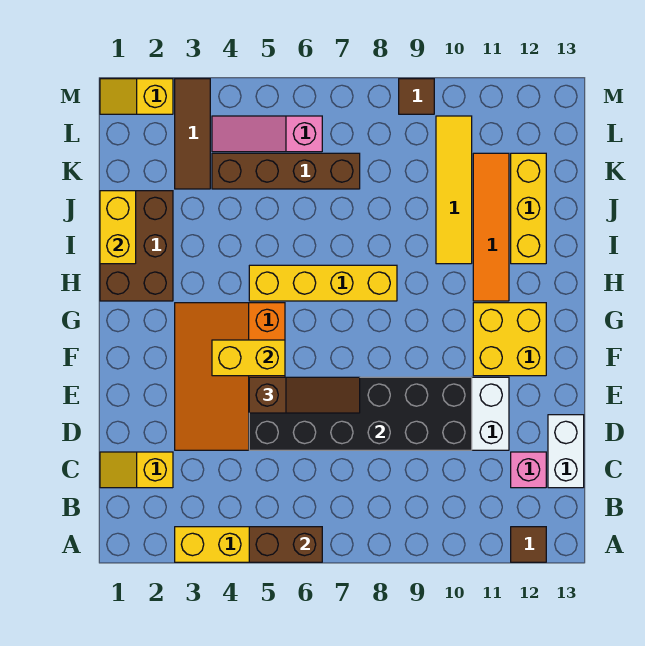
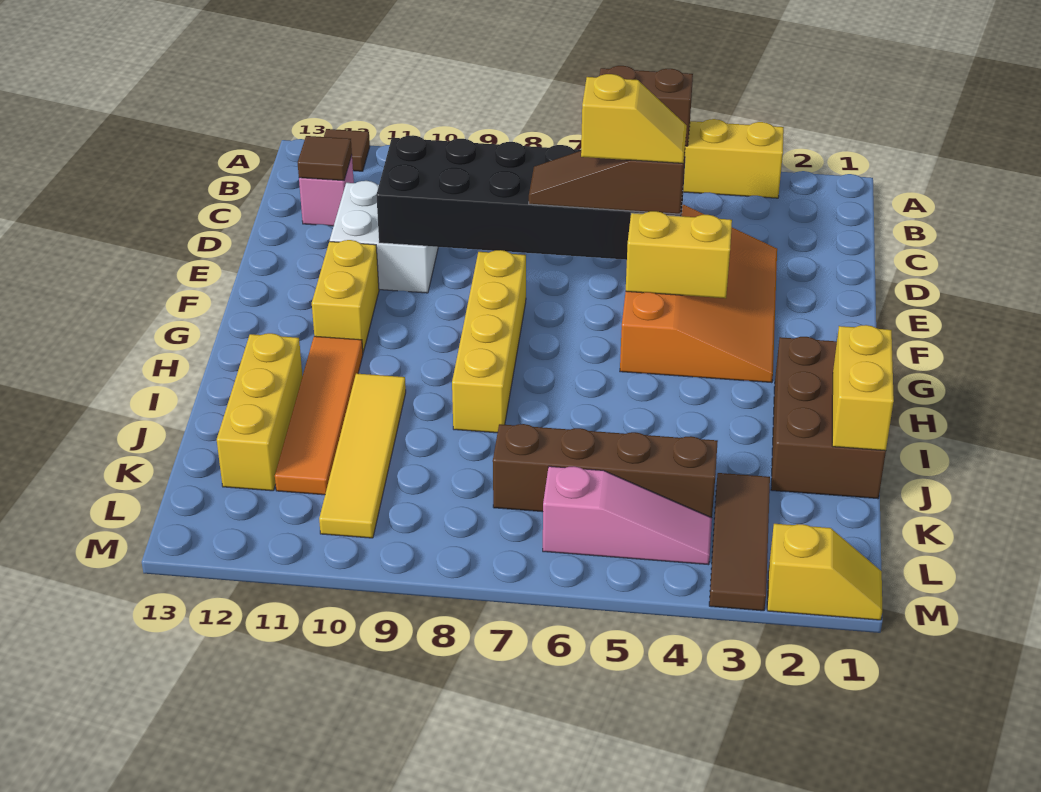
yellow slope C1:C2 level 1 top 2 -> yellow slope E5:E6 level 4 top 6
white brick C13:D13 level 1 -> none
yellow brick F11:G12 level 1 -> yellow brick F11:G11 level 1
yellow brick H5:H8 level 1 -> yellow brick F8:I8 level 1
brown tile M9 level 1 -> brown tile C12 level 2

